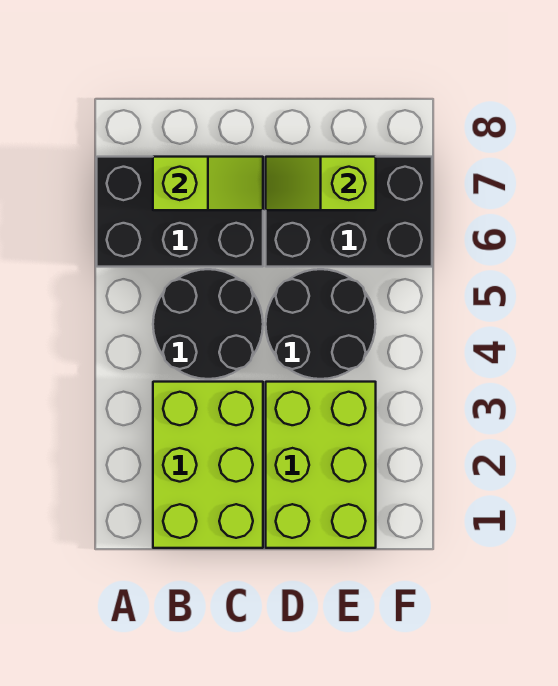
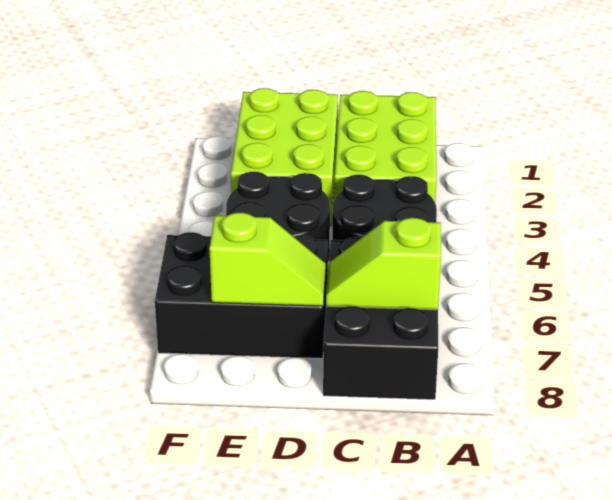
black brick A6:C7 level 1 -> black brick B6:C8 level 1

